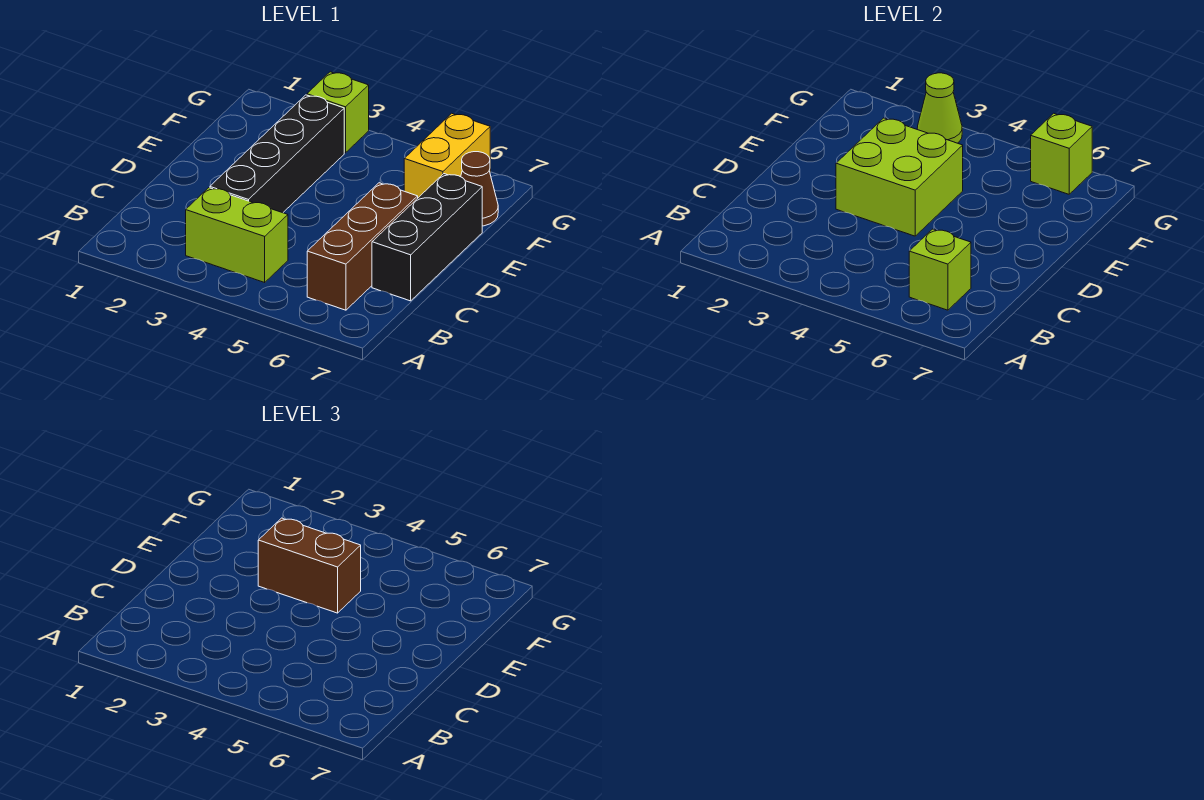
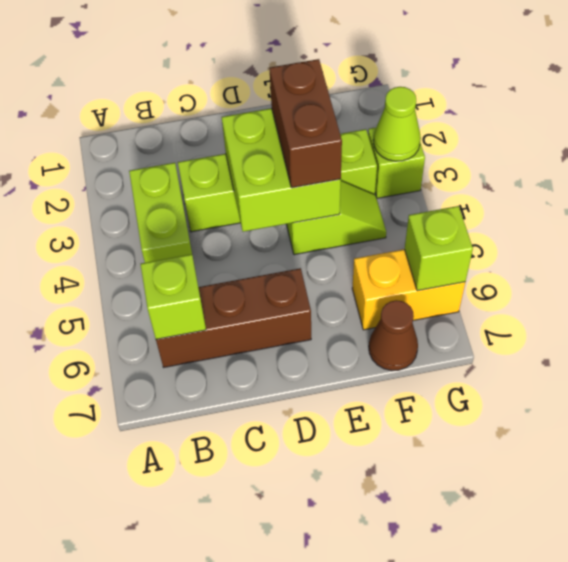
black brick C3:F3 level 1 -> lime brick C3:F3 level 1
black brick C7:E7 level 1 -> none
none -> lime slope E4:F4 level 1 top E

